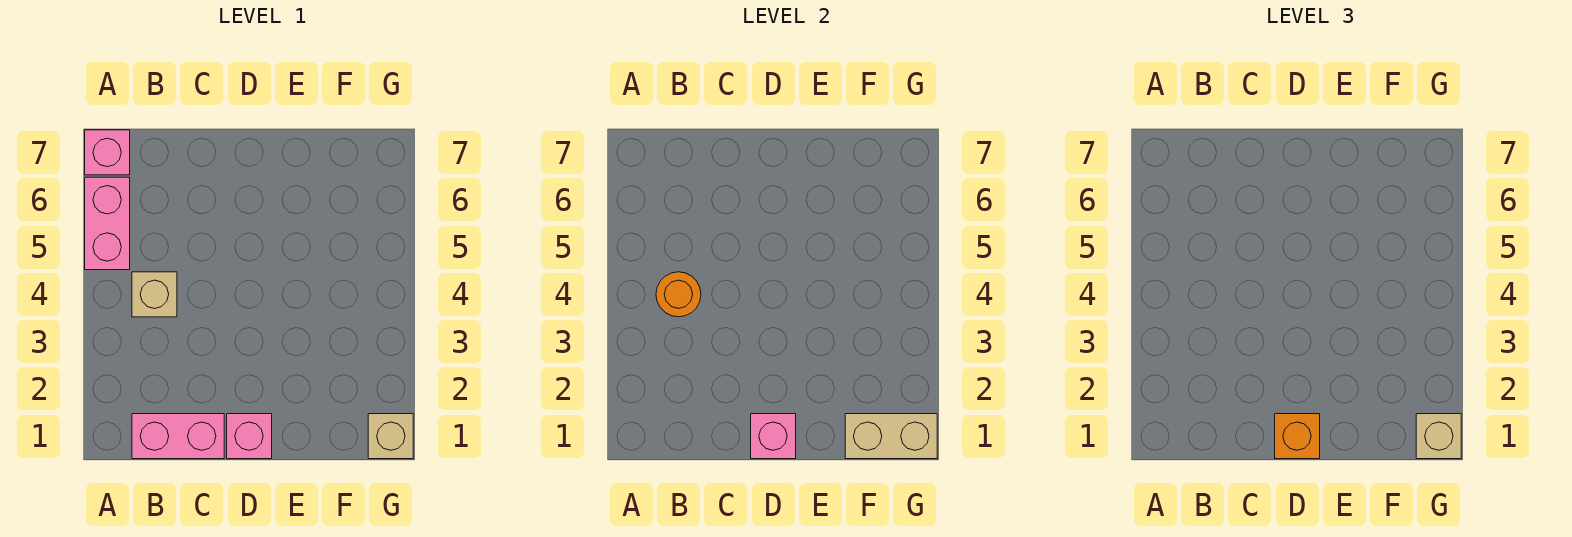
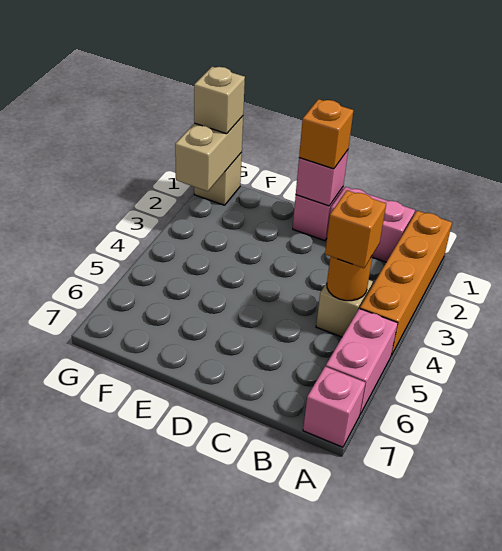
none -> orange brick A1:A4 level 1
none -> orange brick B4 level 3
tan brick F1:G1 level 2 -> tan brick G1:G2 level 2

